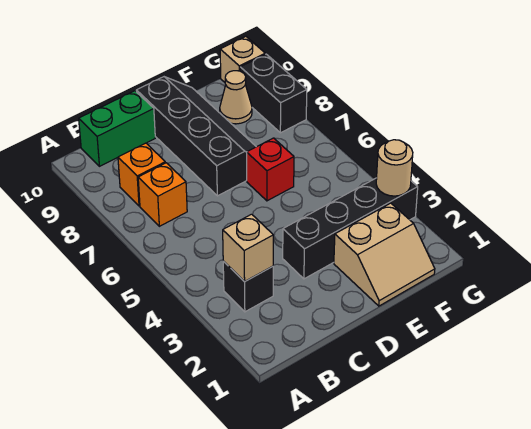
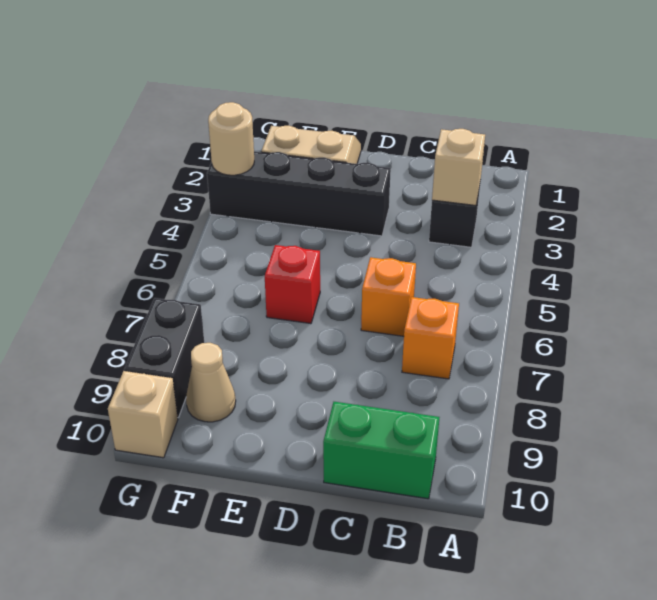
orange brick B8 level 1 -> orange brick C6 level 1
black slope D7:E10 level 1 top D -> none

